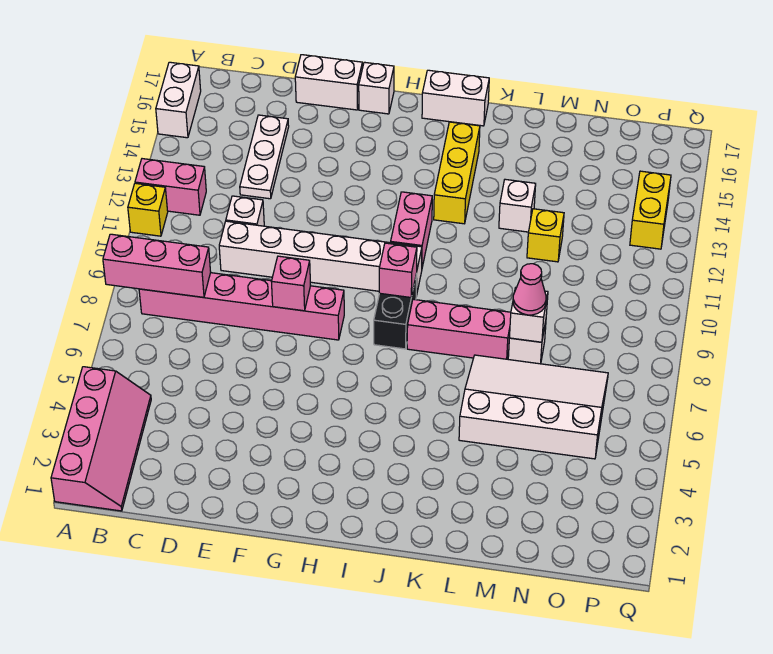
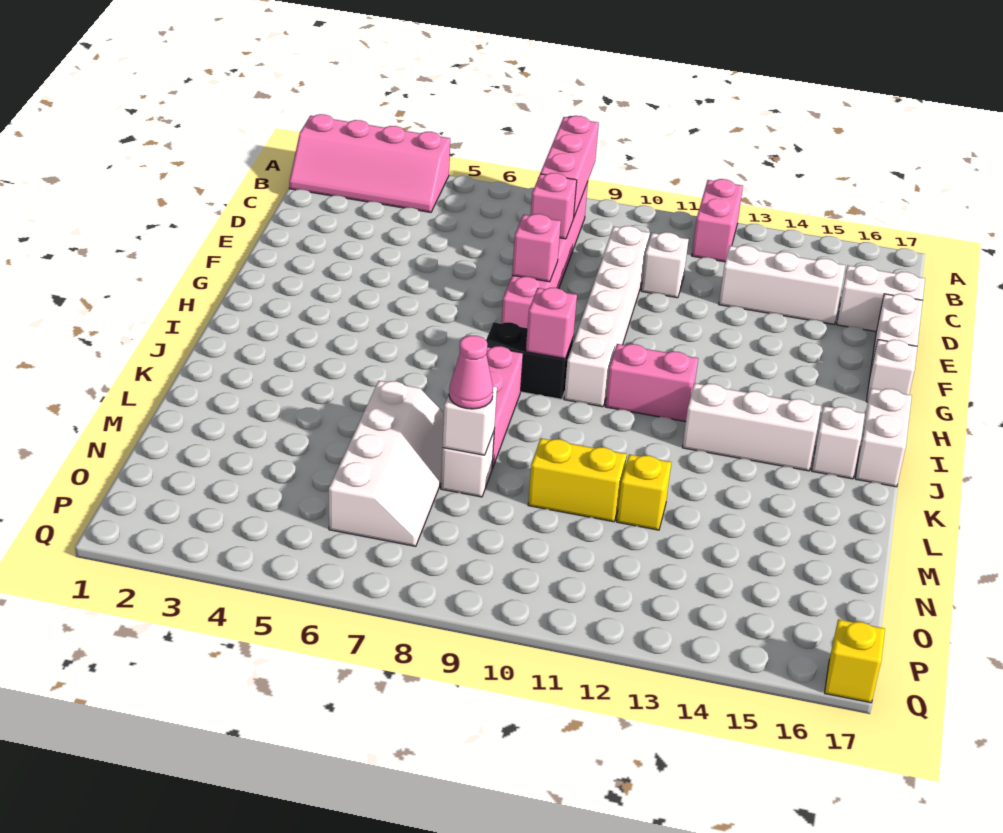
yellow brick A11 level 1 -> yellow brick Q17 level 1
white brick A15:A16 level 1 -> white brick D16:D17 level 1
none -> pink brick D8 level 2
white plate D13:D15 level 1 -> white brick D13:D15 level 1
yellow brick J13:J15 level 1 -> white brick J13:J15 level 1
white slope L5:O7 level 1 top 5 -> white slope L6:O7 level 1 top 6
white brick L13 level 1 -> white brick J16 level 1
yellow brick P13:P14 level 1 -> yellow brick M10:M11 level 1

